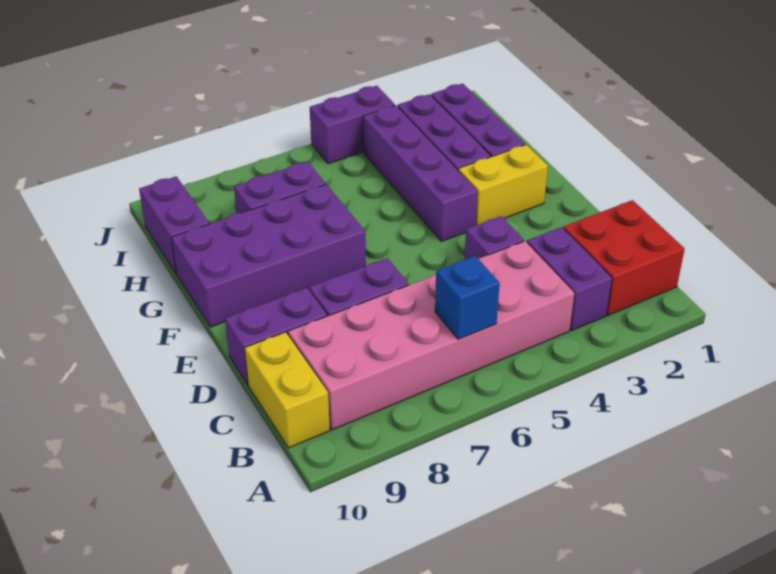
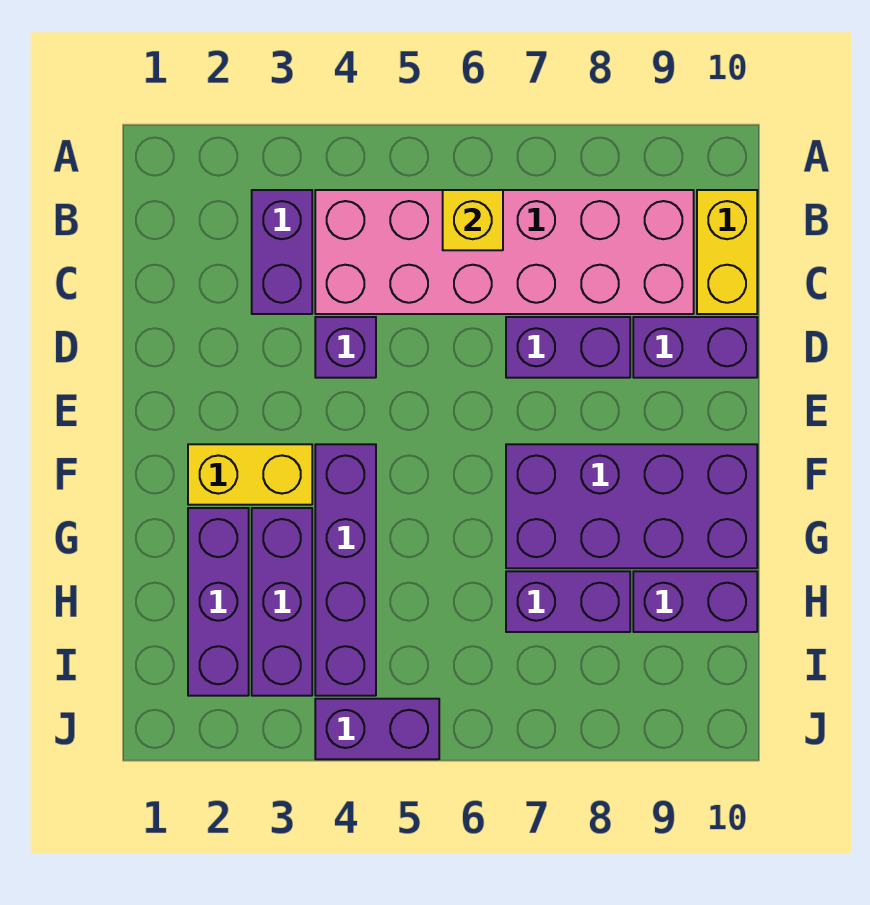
red brick B1:C2 level 1 -> none
blue brick B6 level 2 -> yellow brick B6 level 2
purple brick H10:I10 level 1 -> purple brick H9:H10 level 1

